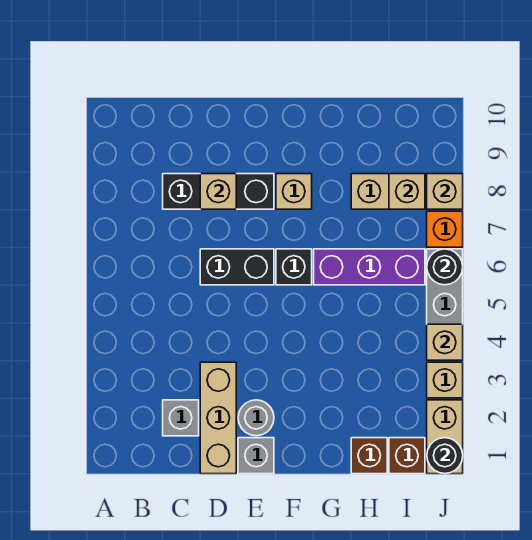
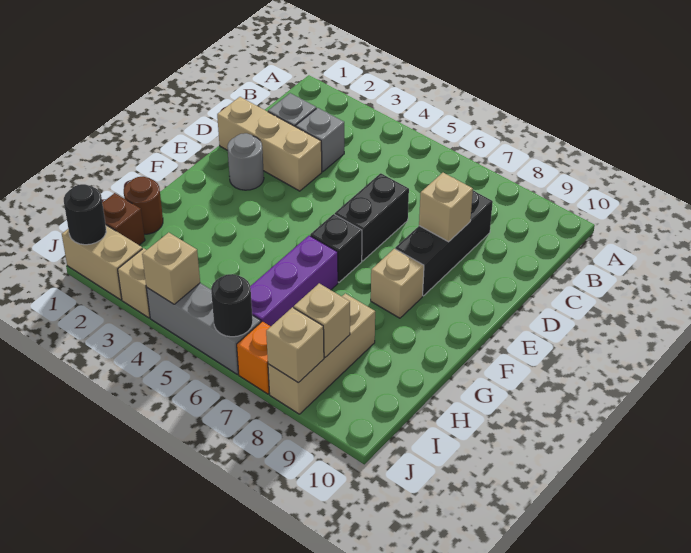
grey brick E1 level 1 -> grey brick C3 level 1
brown brick H1 level 1 -> brown round brick H1 level 1

